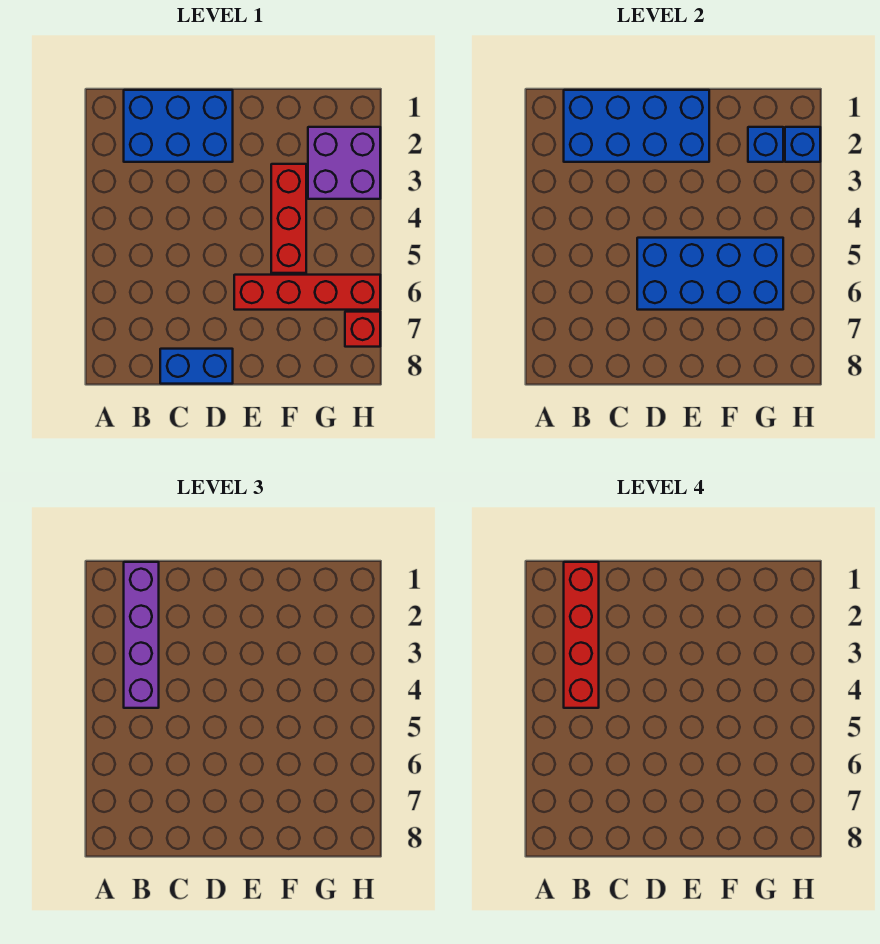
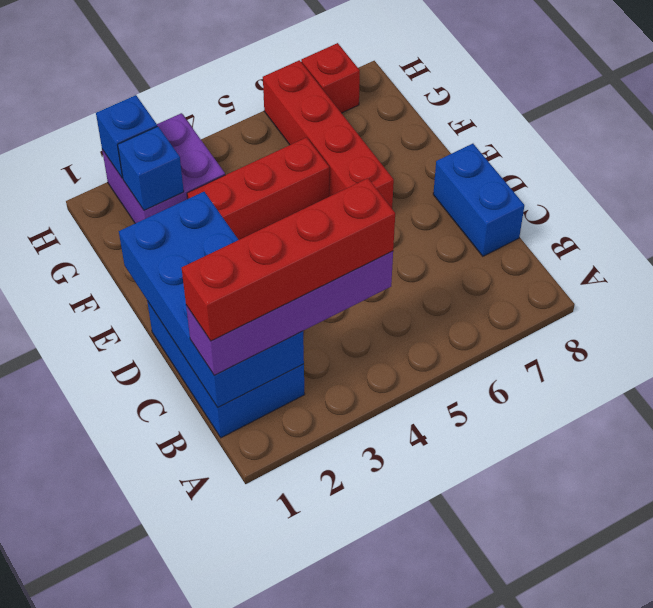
blue brick D5:G6 level 2 -> none

